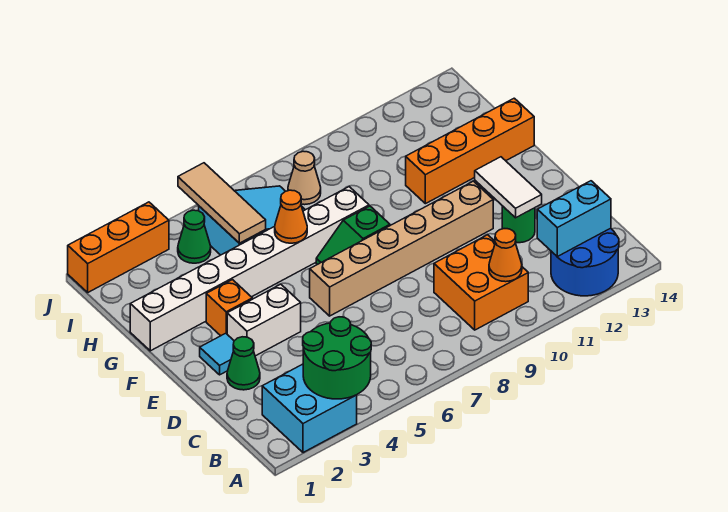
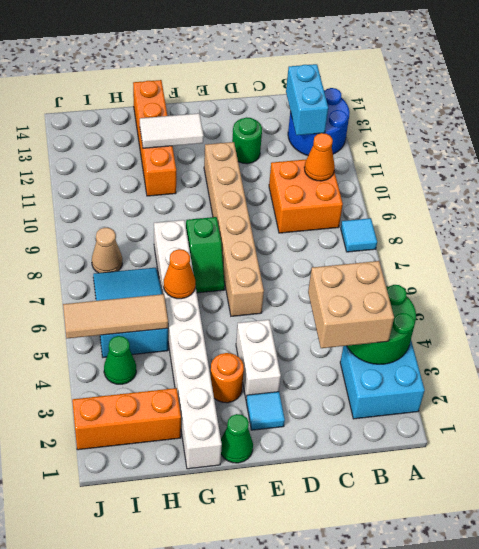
none -> cyan tile A8 level 1
none -> tan brick B3:C4 level 3
green cone D2 level 1 -> green cone F1 level 1
white tile D12:E12 level 2 -> white tile F12:G12 level 2
orange brick F3 level 1 -> orange round brick F3 level 1
orange brick J1:J3 level 1 -> orange brick H2:J2 level 1

